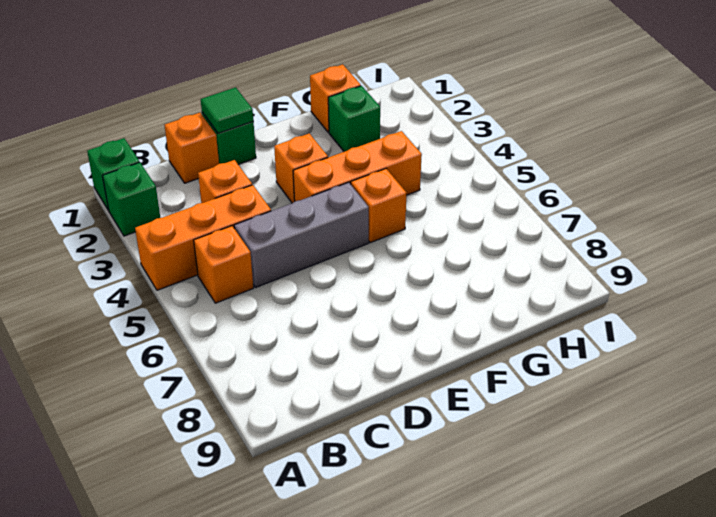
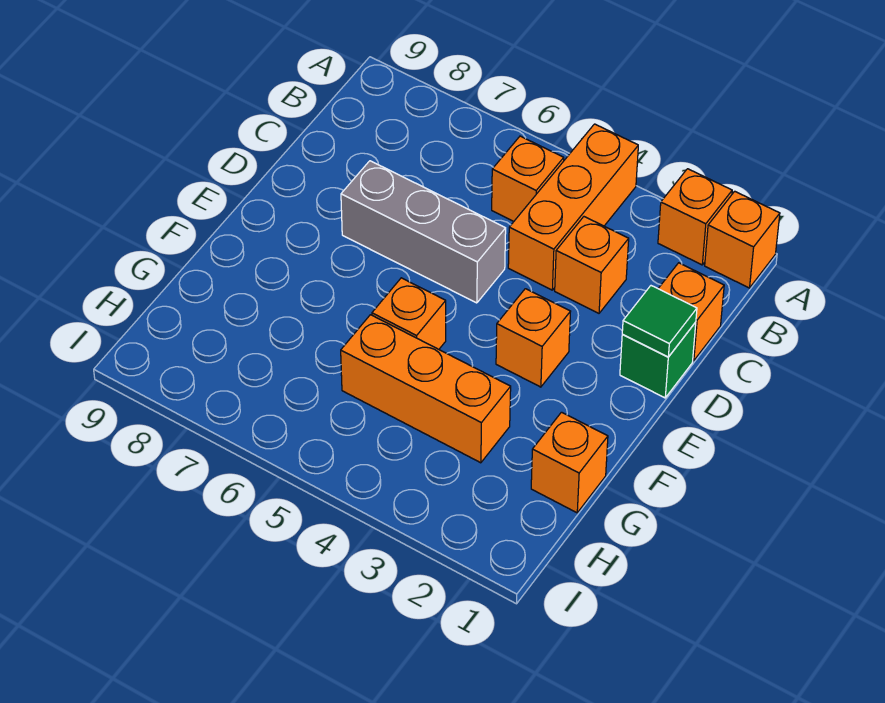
green brick A1 level 1 -> orange brick A1 level 1
green brick A2 level 1 -> orange brick A2 level 1
grey brick C5:E5 level 1 -> grey brick D5:D7 level 1
orange brick E4:G4 level 1 -> orange brick G3:G5 level 1
green brick G2 level 1 -> none

